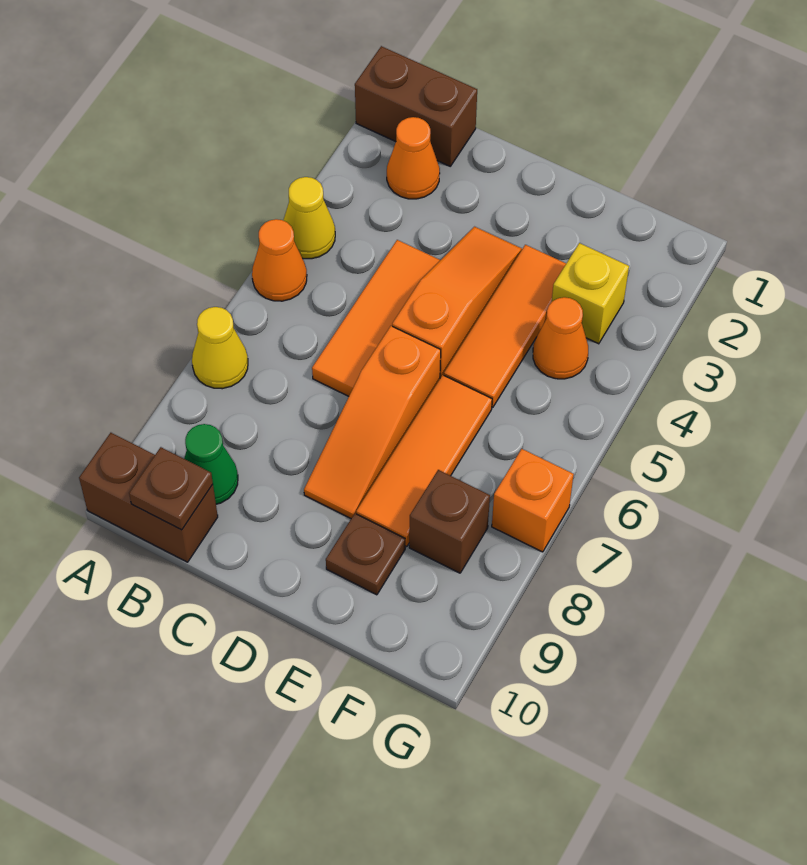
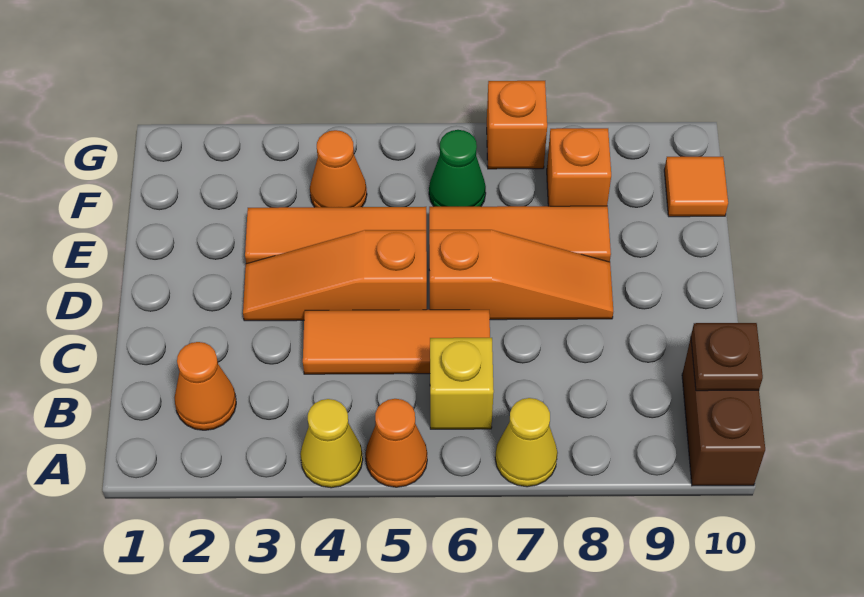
brown brick A1:B1 level 1 -> none
green cone B9 level 1 -> green cone F6 level 1
brown plate E9 level 1 -> none
yellow brick F3 level 1 -> yellow brick B6 level 1
brown brick F8 level 1 -> orange brick F8 level 1
none -> orange tile F10 level 1

